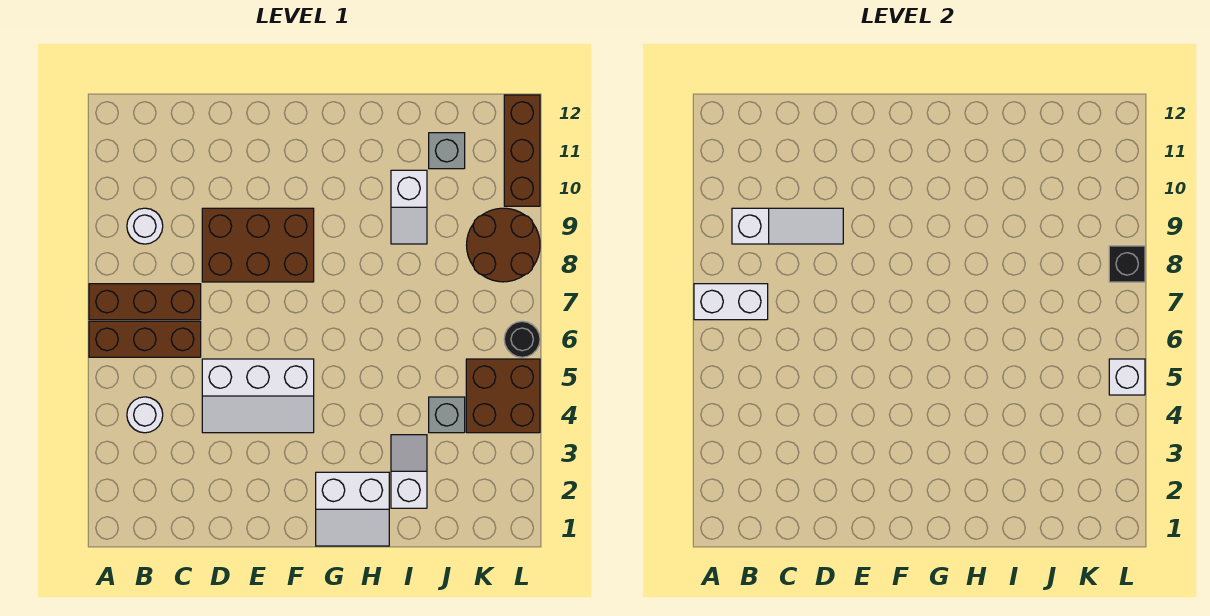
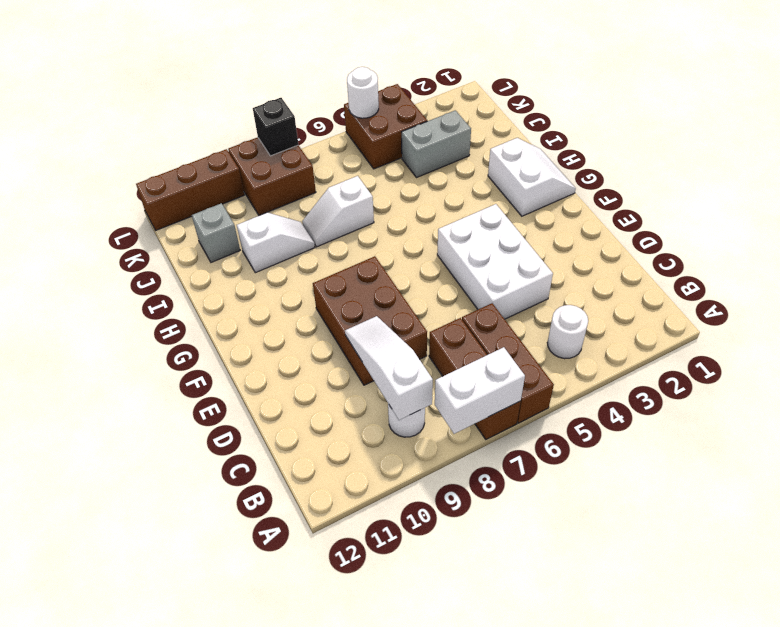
white brick A7:B7 level 2 -> white brick A7:A8 level 2
white slope D4:F5 level 1 top 5 -> white brick D4:F5 level 1
white slope I2:I3 level 1 top 2 -> white slope I7:I8 level 1 top 7
grey brick J4 level 1 -> grey brick J3:J4 level 1
brown round brick K8:L9 level 1 -> brown brick K8:L9 level 1
white brick L5 level 2 -> white round brick L5 level 2
black round brick L6 level 1 -> none

